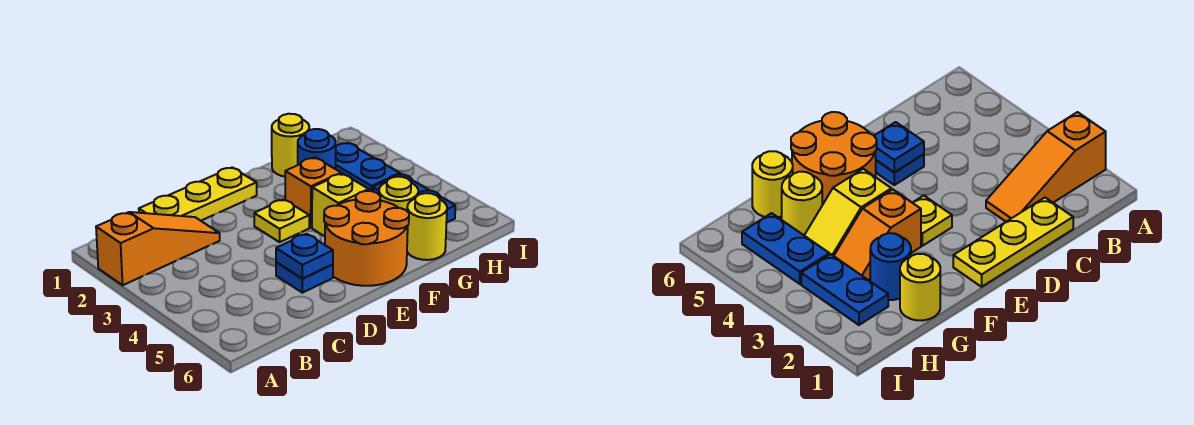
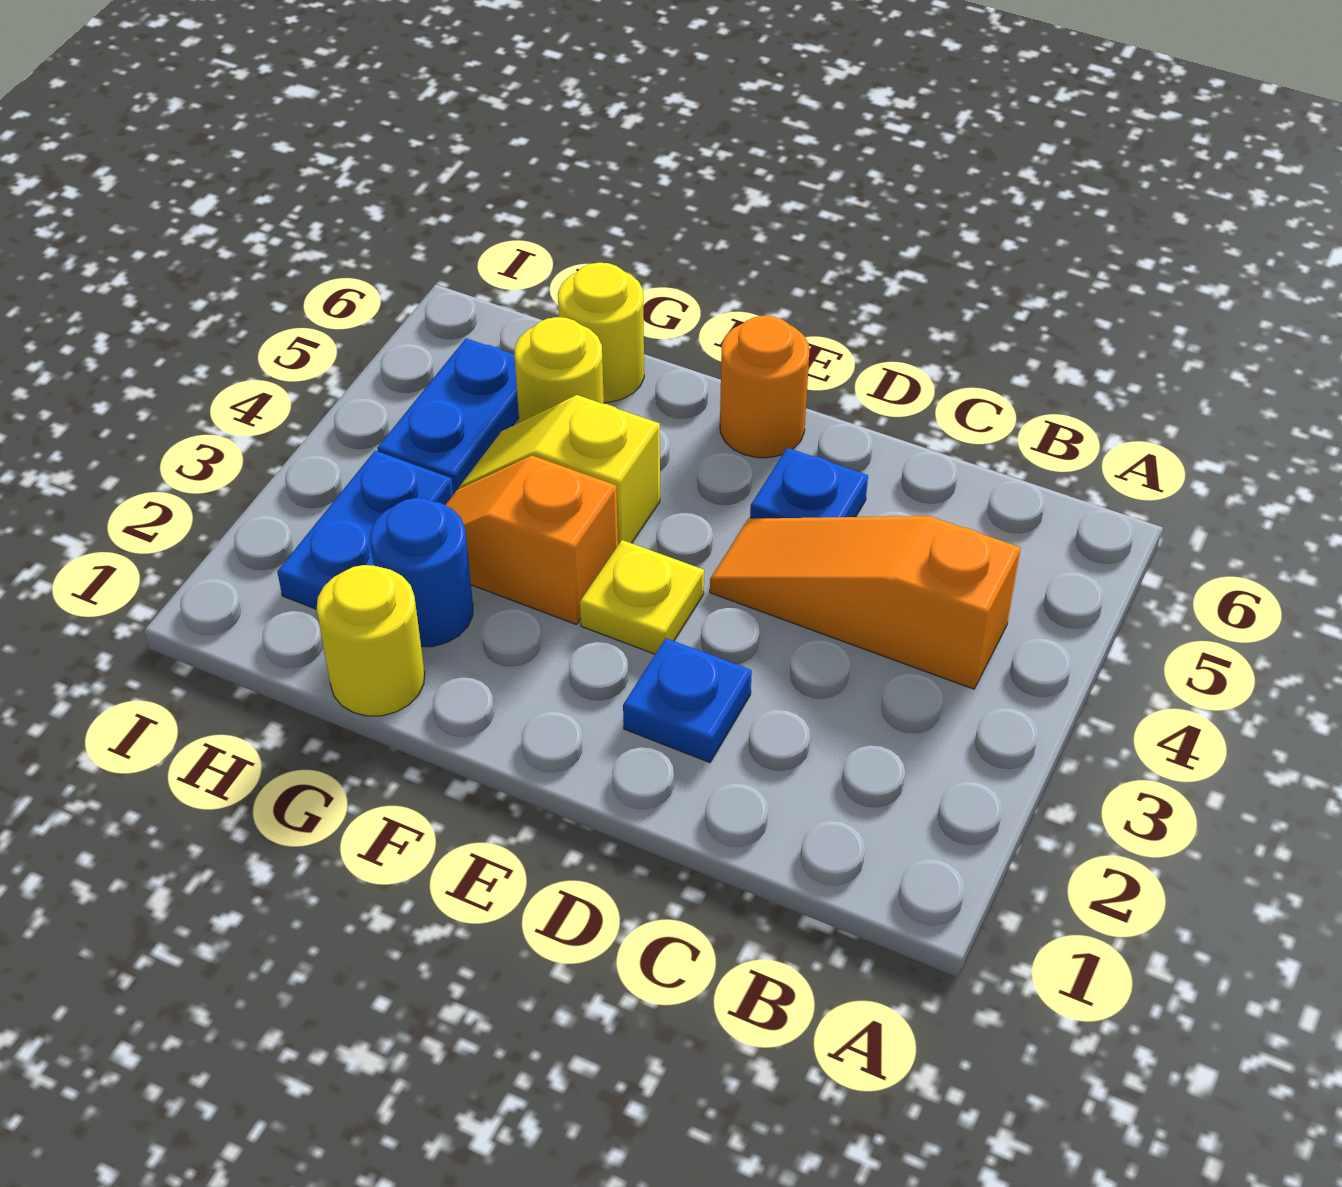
orange slope A2:C2 level 1 top A -> orange slope B4:D4 level 1 top B
yellow plate C1:E1 level 1 -> none
blue plate D5 level 2 -> blue plate D2 level 1
orange round brick E5:F6 level 1 -> orange round brick E6 level 1

